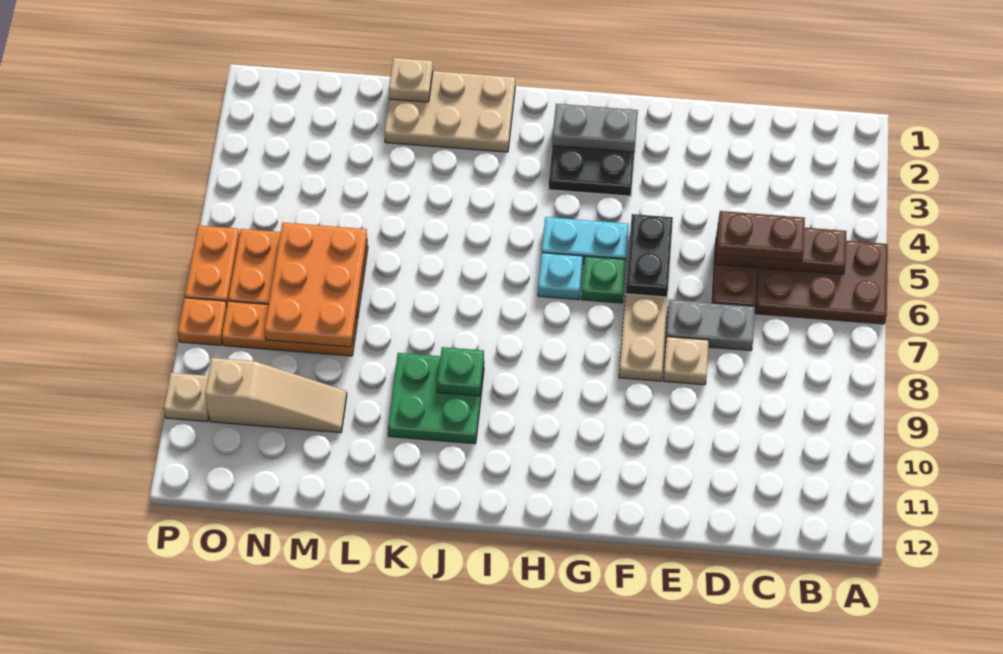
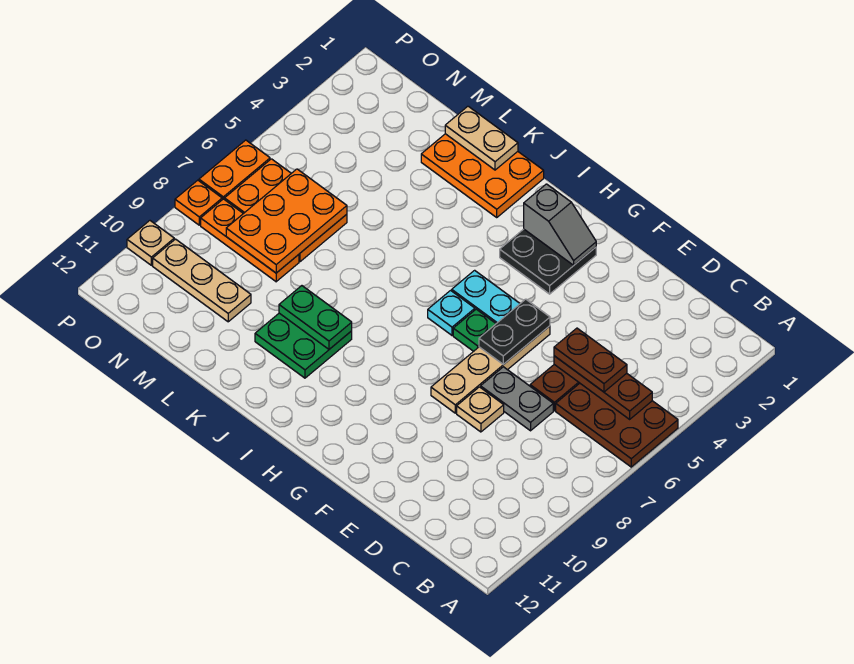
grey plate G2:H2 level 2 -> grey slope G2:H2 level 2 top H
tan plate J1:L2 level 1 -> orange plate J1:L2 level 1
green plate J9 level 2 -> green plate J9:K9 level 2
tan plate L1 level 2 -> tan plate K1:L1 level 2
tan slope M10:O10 level 1 top O -> tan plate M10:O10 level 1

